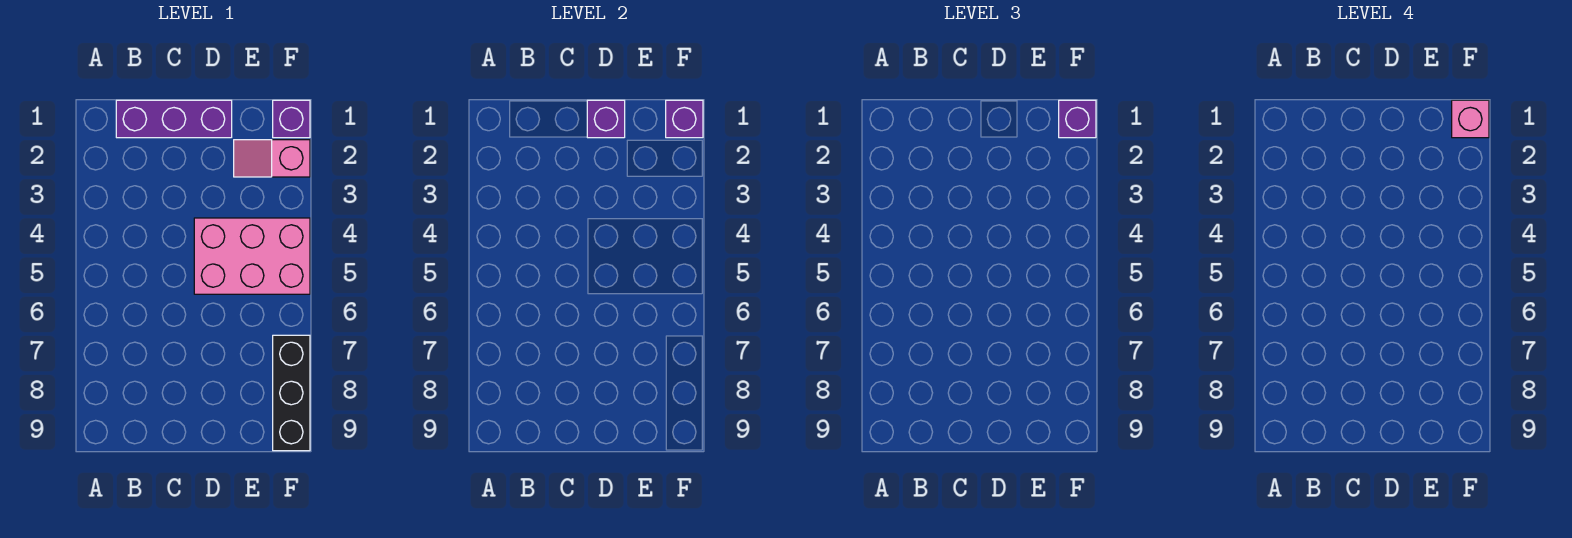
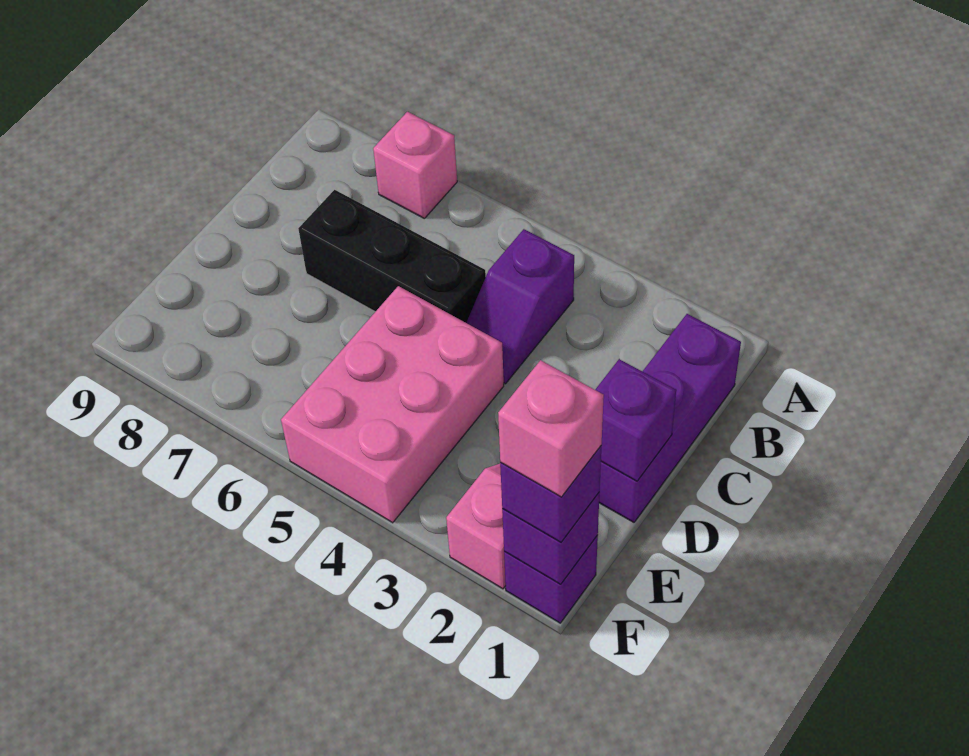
none -> pink brick A7 level 1
none -> purple slope B4:C4 level 1 top B
black brick F7:F9 level 1 -> black brick C5:C7 level 1

